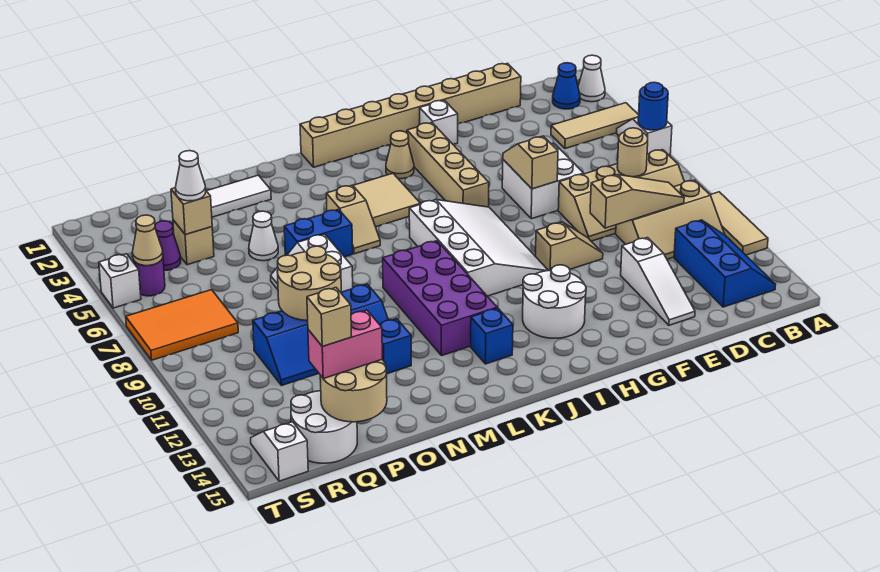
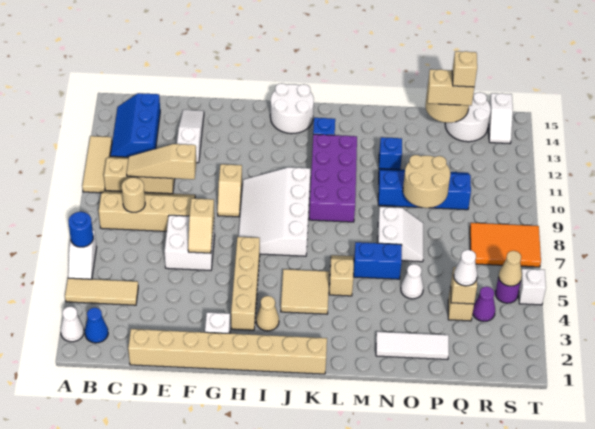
tan slope F10:G10 level 1 top G -> tan slope G9:G10 level 1 top 10
white round brick H12:I13 level 1 -> white round brick I14:J15 level 1
pink brick P14:Q14 level 3 -> tan brick P14:Q14 level 3

